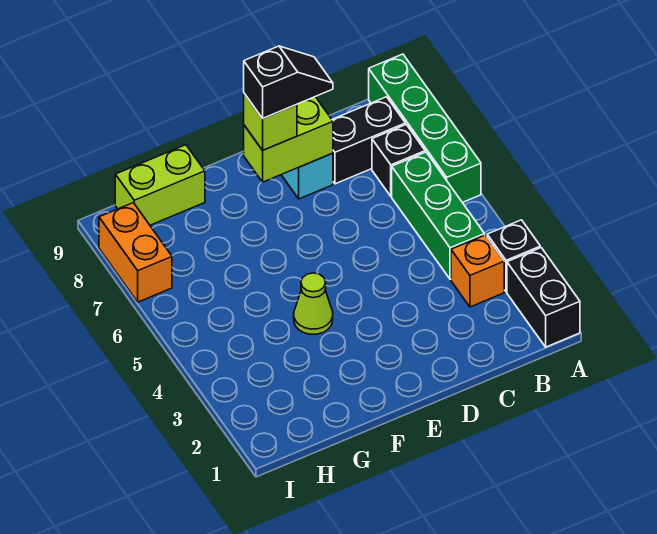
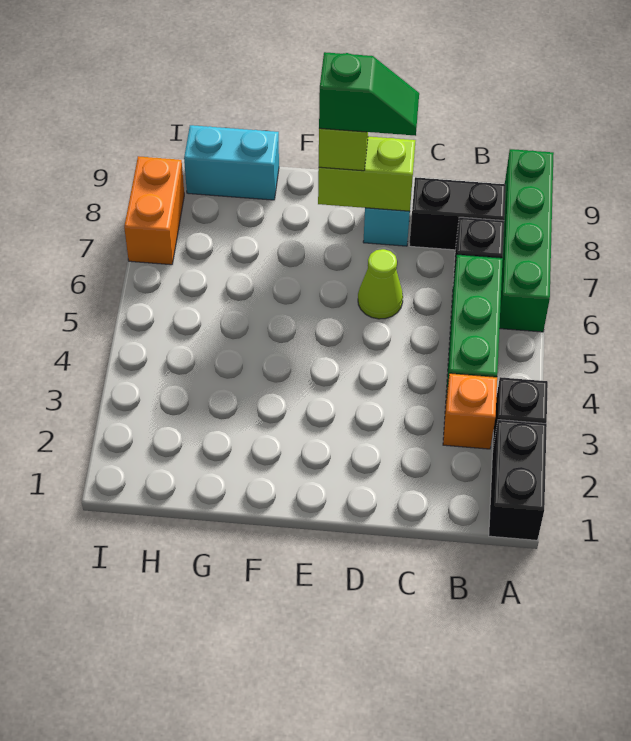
black slope D8:E8 level 4 top E -> green slope D8:E8 level 4 top E
lime cone F4 level 1 -> lime cone D6 level 1
lime brick G9:H9 level 1 -> cyan brick G9:H9 level 1

